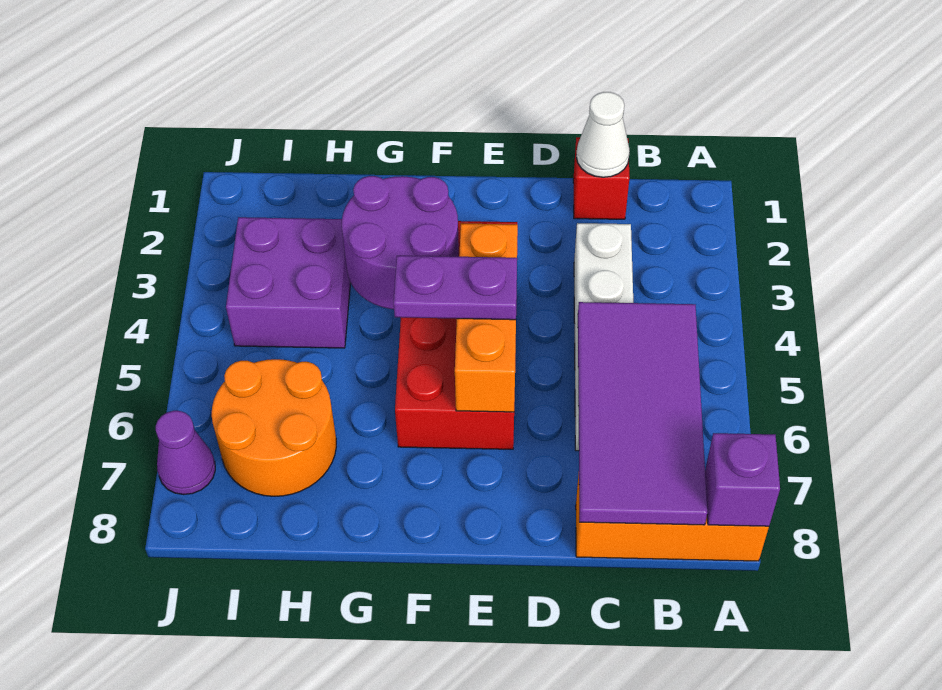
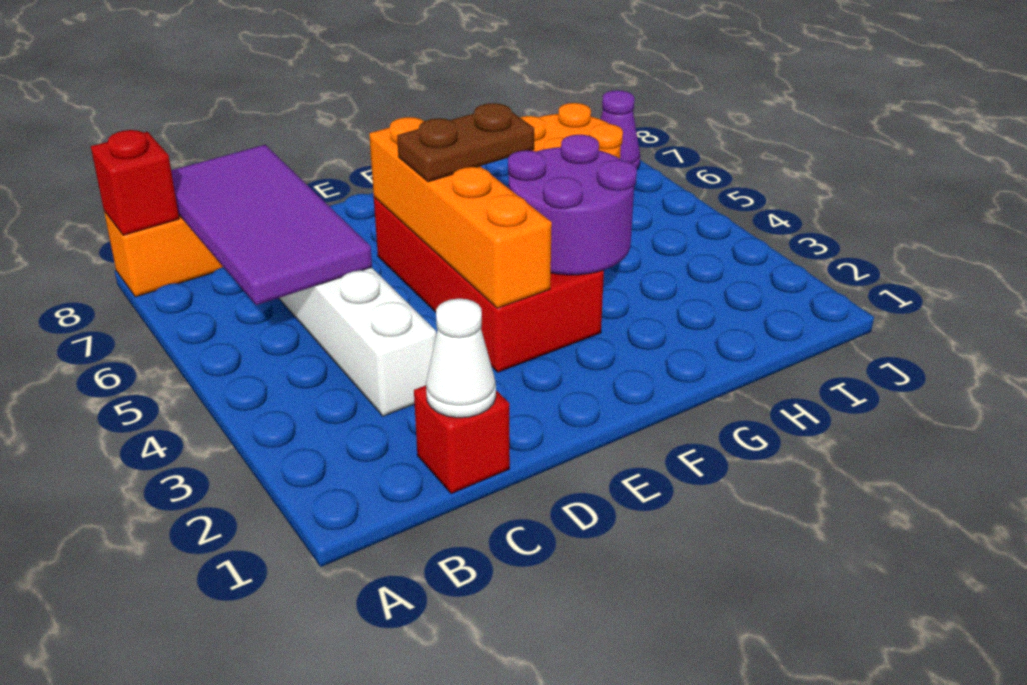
purple brick A8 level 2 -> red brick A8 level 2
orange brick E4:E6 level 2 -> orange brick E3:E6 level 2
purple plate E5:F5 level 3 -> brown plate E5:F5 level 3
purple brick H3:I4 level 1 -> none

